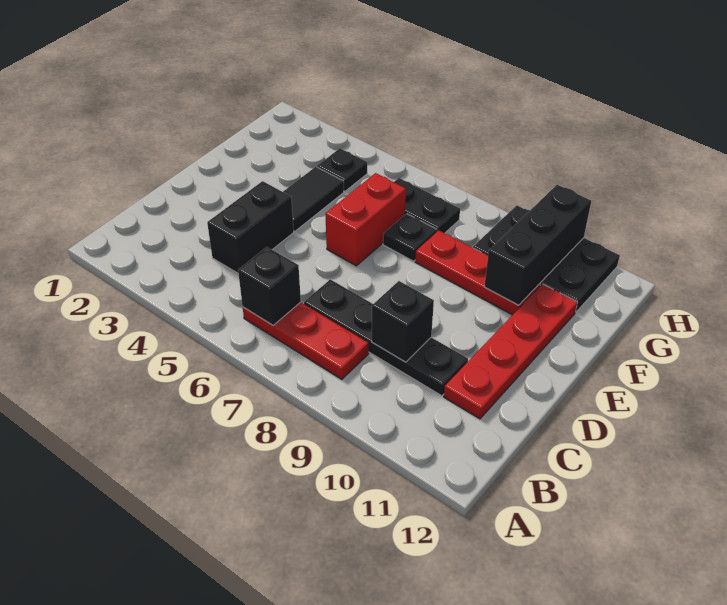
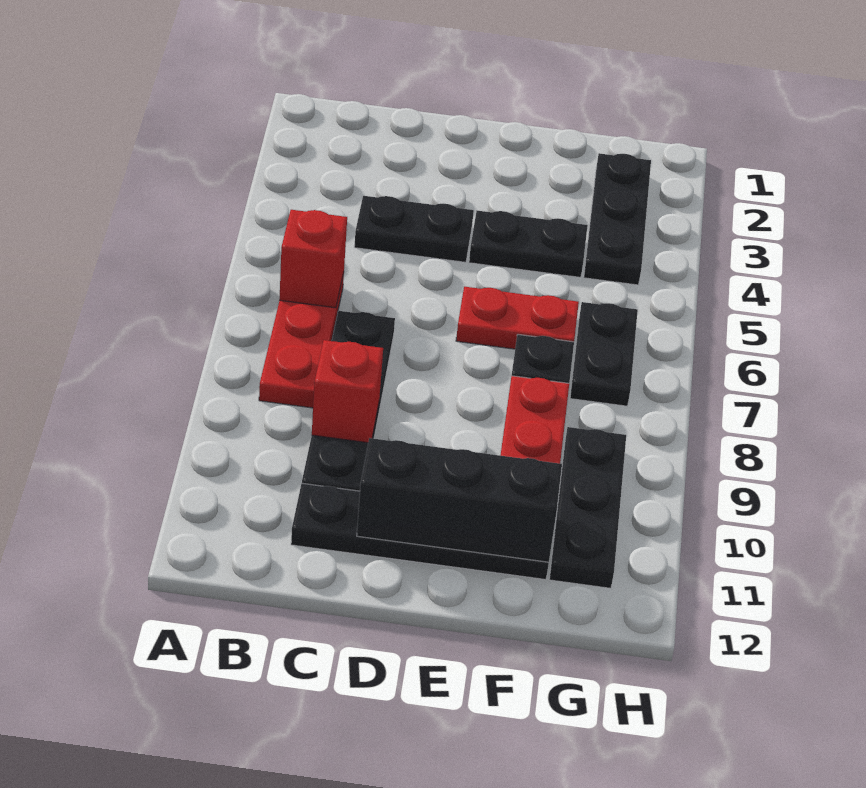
black brick B6 level 2 -> red brick B6 level 2
black brick C4:D4 level 1 -> black plate C4:D4 level 1
black brick C9 level 2 -> red brick C9 level 2
red plate C11:F11 level 1 -> black plate C11:F11 level 1
black tile E4:F4 level 1 -> black plate E4:F4 level 1
red brick E6:F6 level 1 -> red plate E6:F6 level 1
black brick F10:H10 level 2 -> black brick D11:F11 level 2
black plate G4 level 1 -> black plate G2:G4 level 1
black plate G9:H11 level 1 -> black plate G9:G11 level 1

